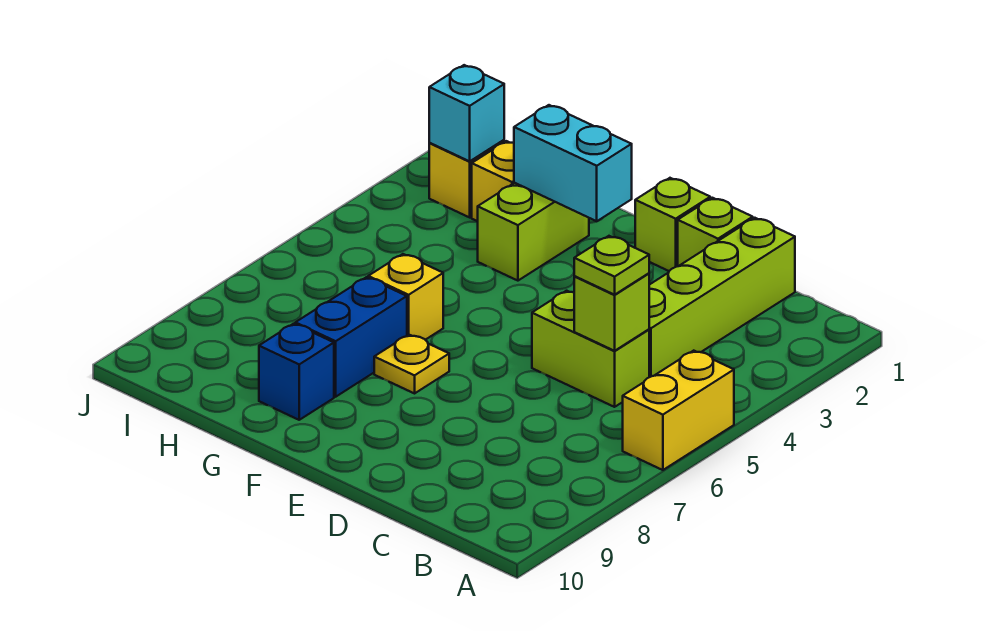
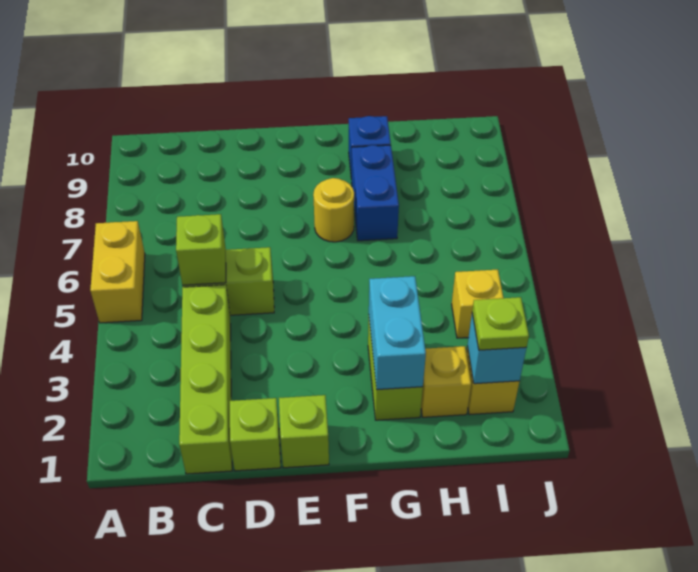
lime plate C5 level 3 -> lime plate I2 level 3
cyan brick F2:G2 level 2 -> cyan brick G2:G3 level 2
yellow plate F7 level 1 -> yellow round brick F7 level 1
yellow brick G6 level 1 -> yellow brick I4 level 1

